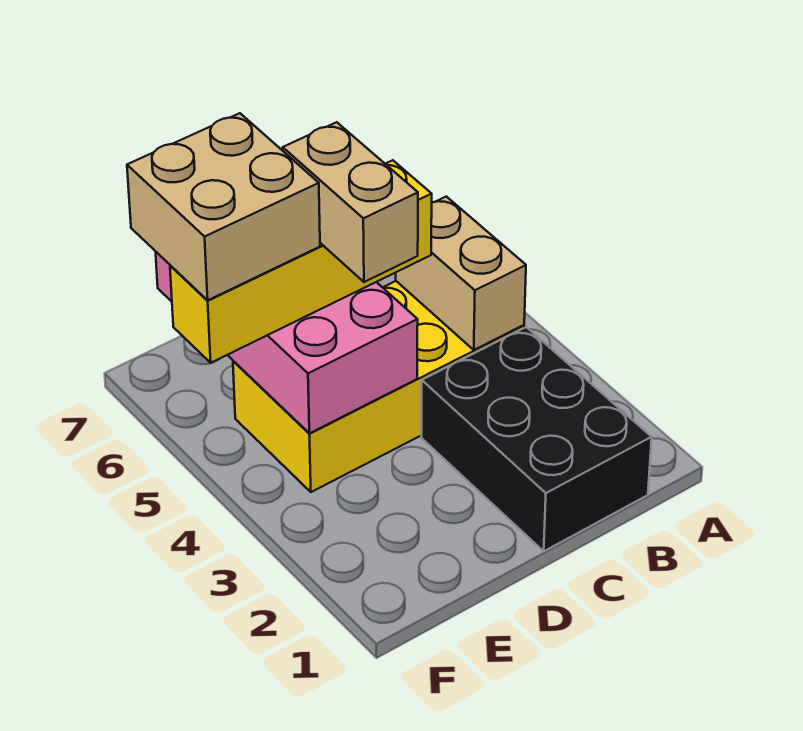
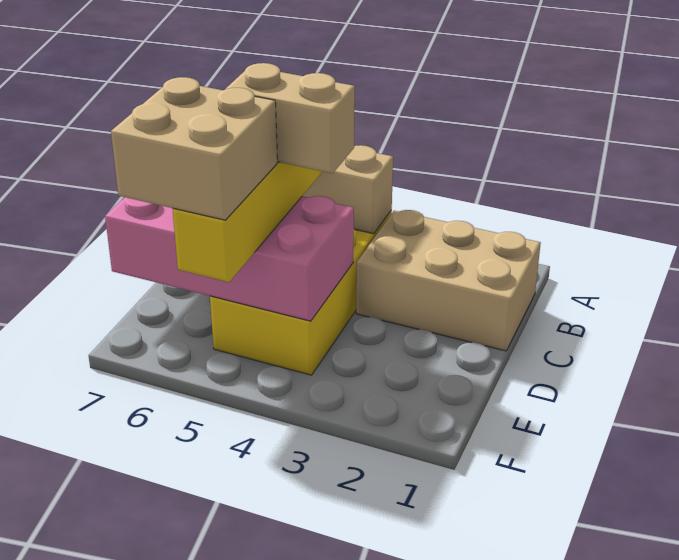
black brick B1:C3 level 1 -> tan brick B1:C3 level 1

